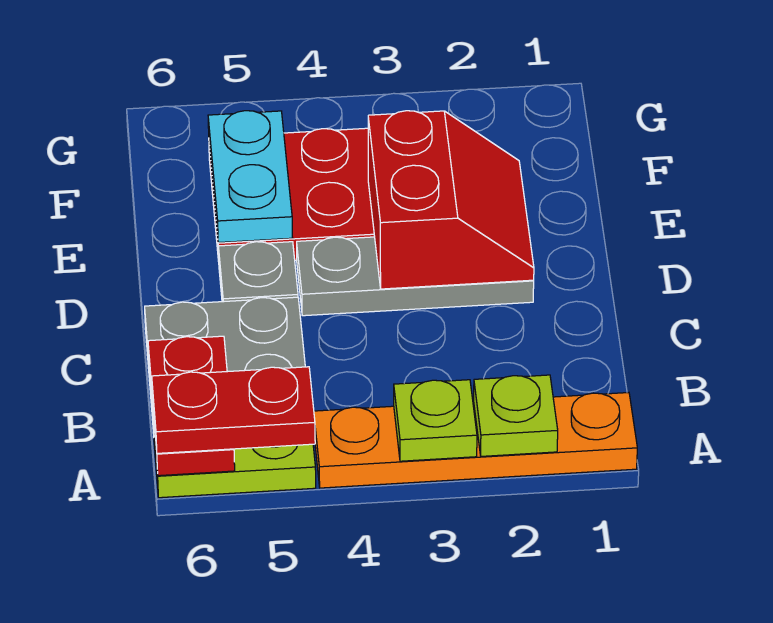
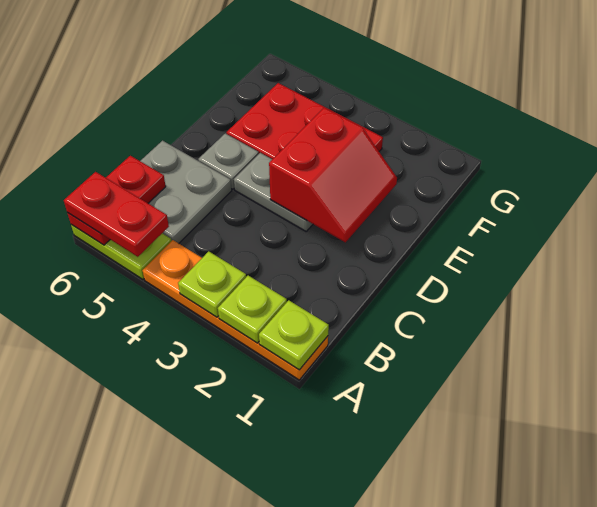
none -> lime plate A1 level 2
grey plate D2:D4 level 1 -> grey plate D3:D4 level 1
cyan plate E5:F5 level 2 -> none

